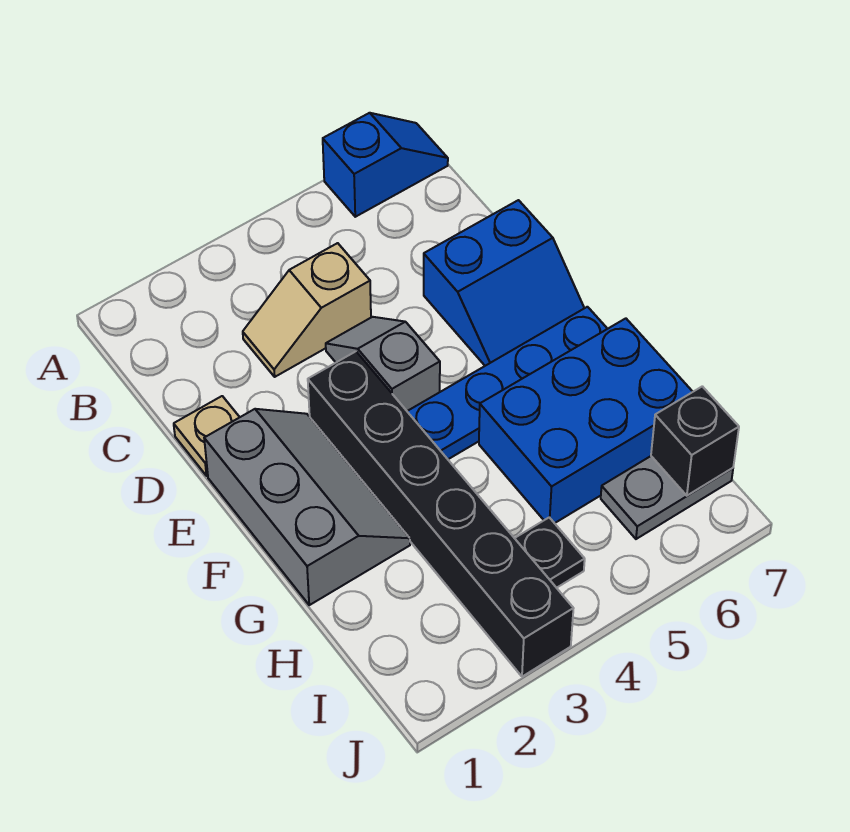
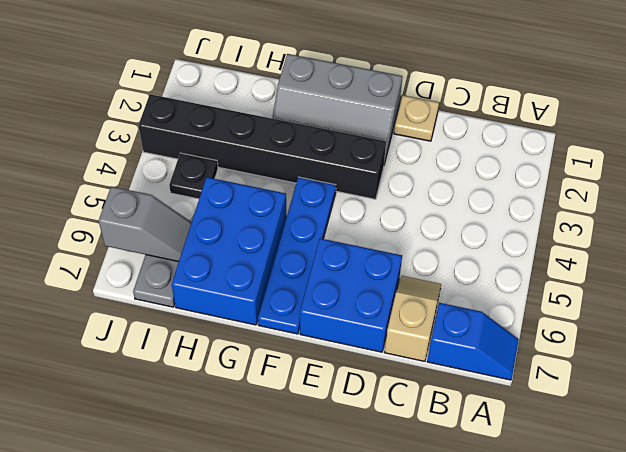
blue slope A6:A7 level 1 top 6 -> blue slope A7:B7 level 1 top B
tan slope C3:C4 level 1 top 4 -> tan slope C6:C7 level 1 top 7
grey slope D4:E4 level 1 top E -> grey slope I6:J6 level 2 top J
blue slope D6:E7 level 1 top D -> blue brick D6:E7 level 1
black brick I7 level 2 -> none

